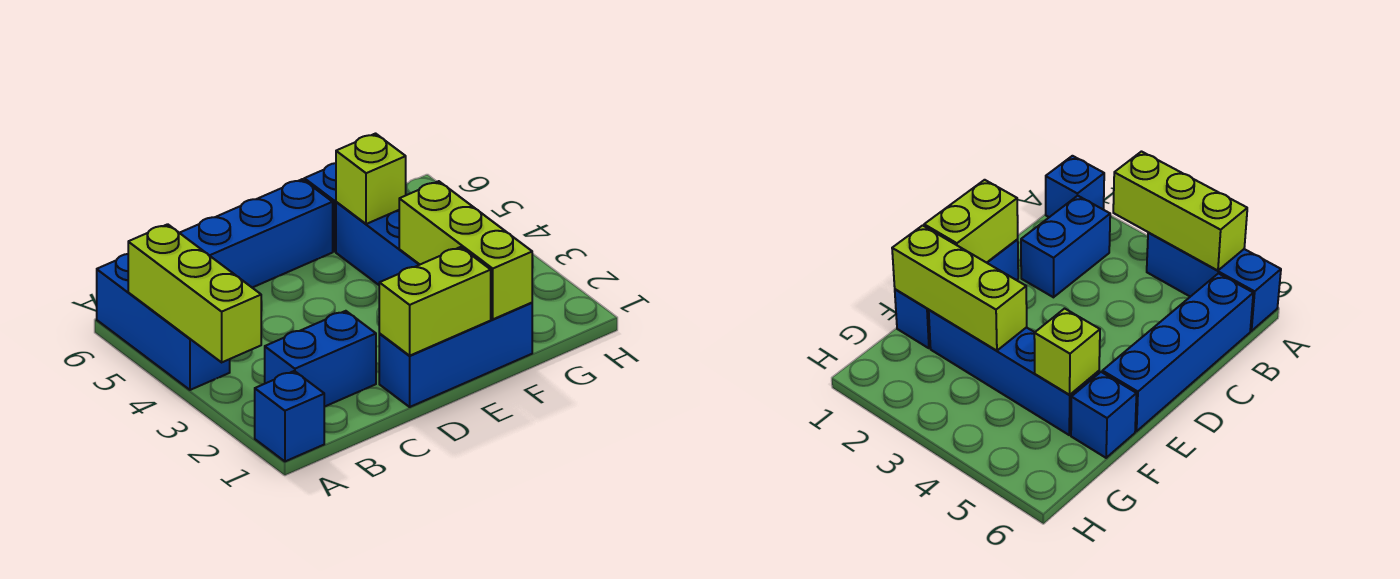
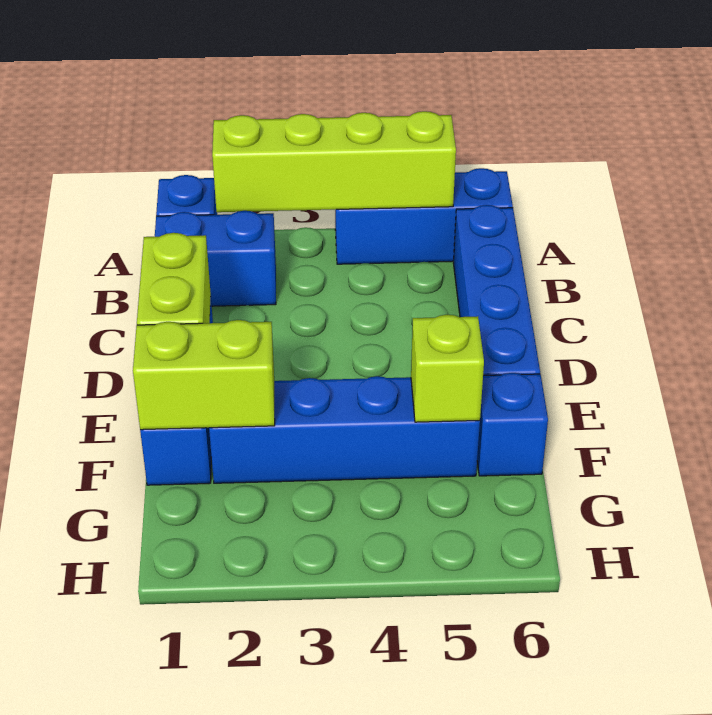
lime brick A3:A5 level 2 -> lime brick A2:A5 level 2
blue brick B2:C2 level 1 -> blue brick B1:B2 level 1
lime brick F1:F3 level 2 -> lime brick F1:F2 level 2

